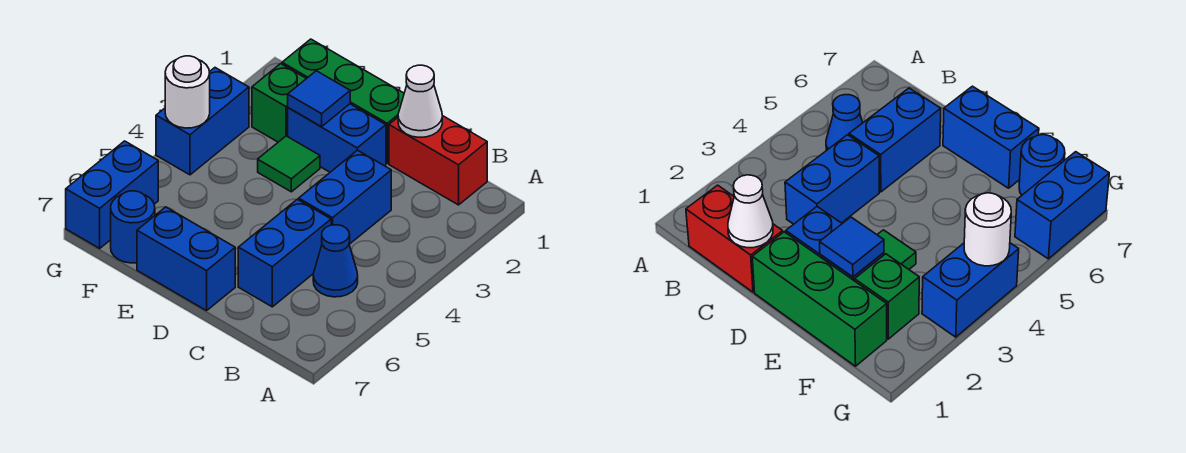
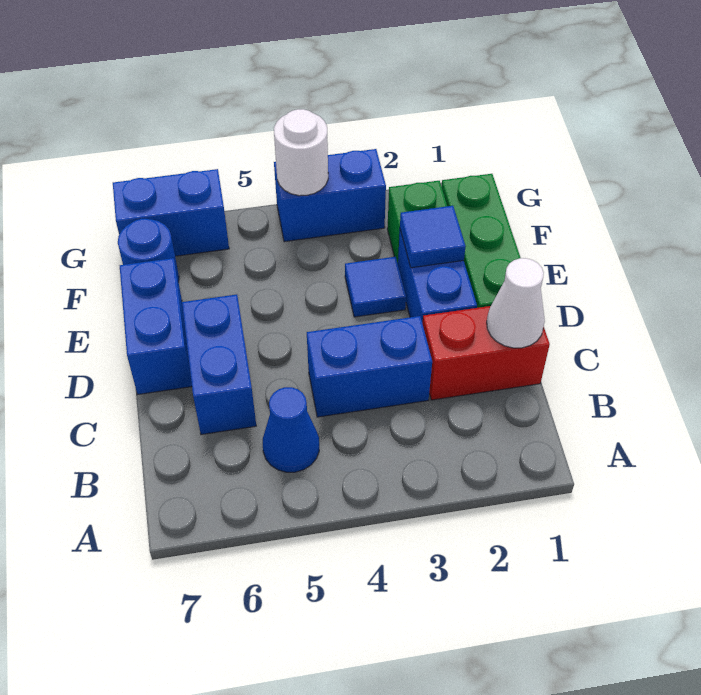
red brick B1:C1 level 1 -> red brick C1:C2 level 1
blue brick C5:C6 level 1 -> blue brick C6:D6 level 1
green tile E3 level 1 -> blue tile E3 level 1

